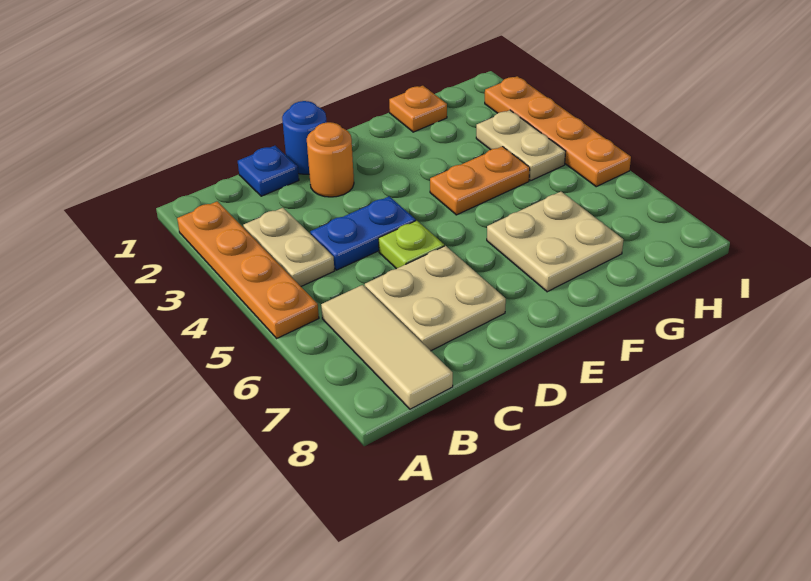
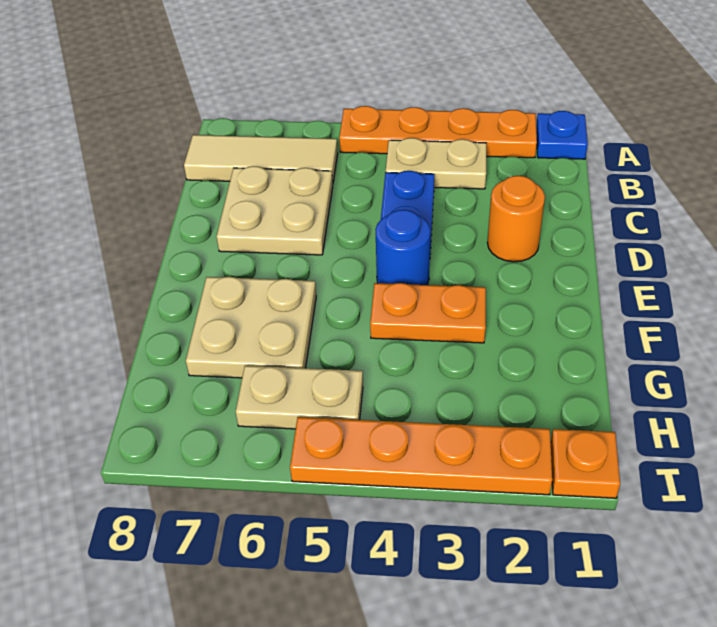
blue plate C1 level 1 -> blue plate A1 level 1
blue round brick D1 level 1 -> blue round brick E4 level 1
lime plate D5 level 1 -> none
orange plate F4:G4 level 1 -> orange plate F3:F4 level 1
orange plate G1 level 1 -> orange plate I1 level 1
tan plate H3:H4 level 1 -> tan plate H5:H6 level 1

